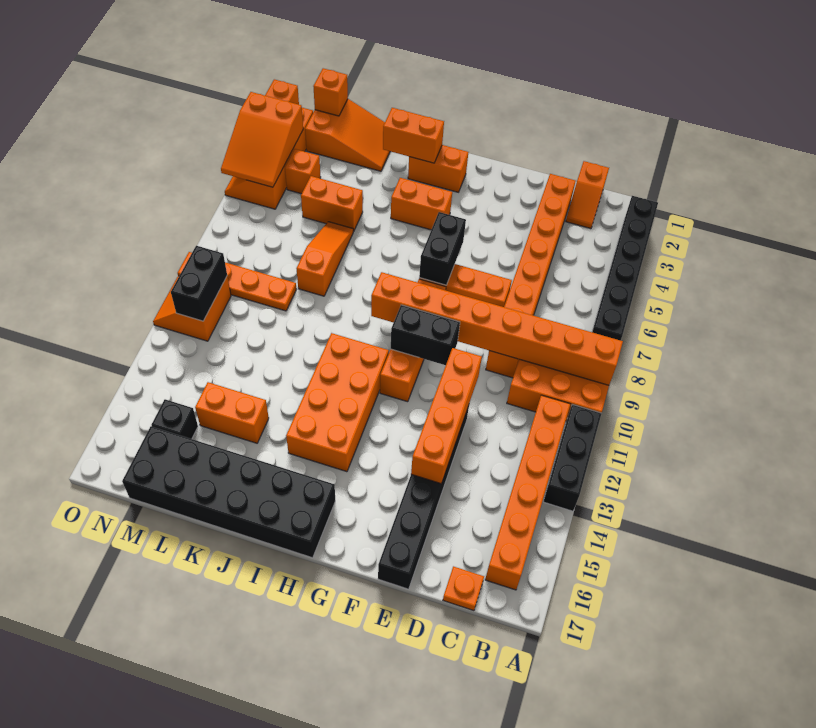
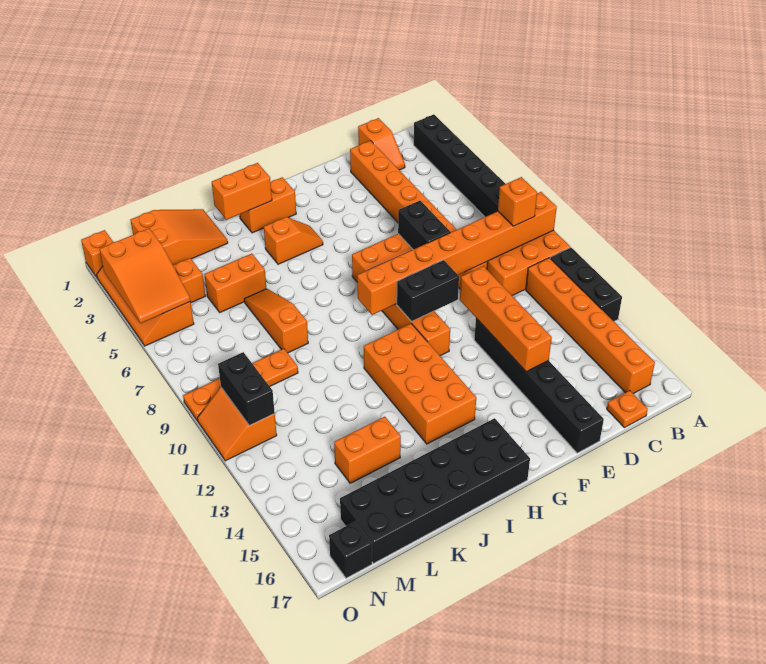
black brick G6:G7 level 2 -> black brick E7:E8 level 2
orange brick H4:I4 level 1 -> orange slope H4:I4 level 1 top I
orange brick M1 level 2 -> orange brick B9 level 3
black brick M15 level 1 -> black brick N17 level 1

